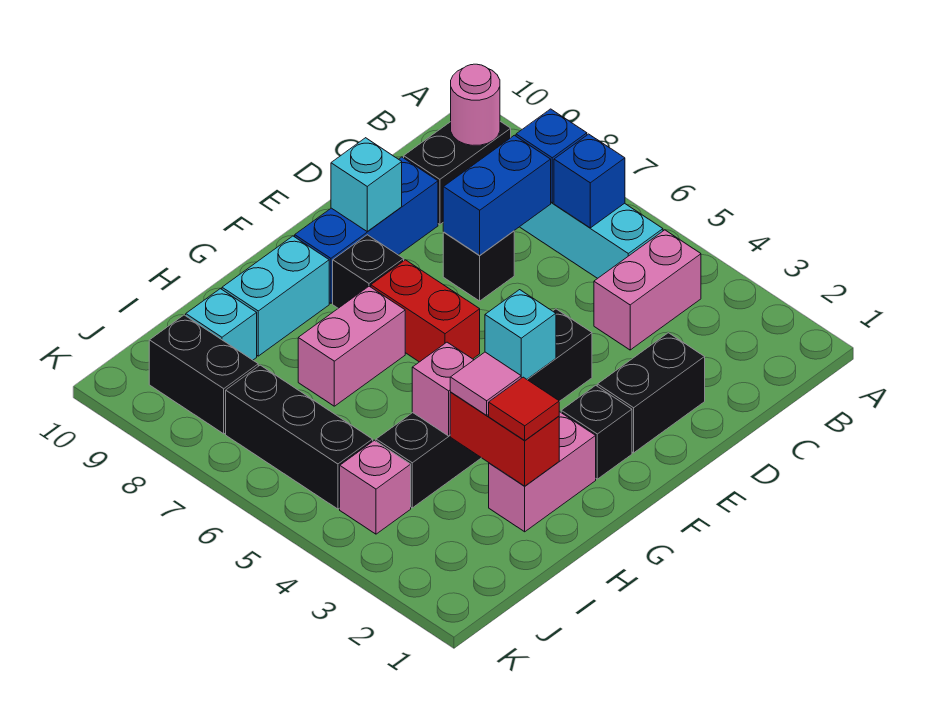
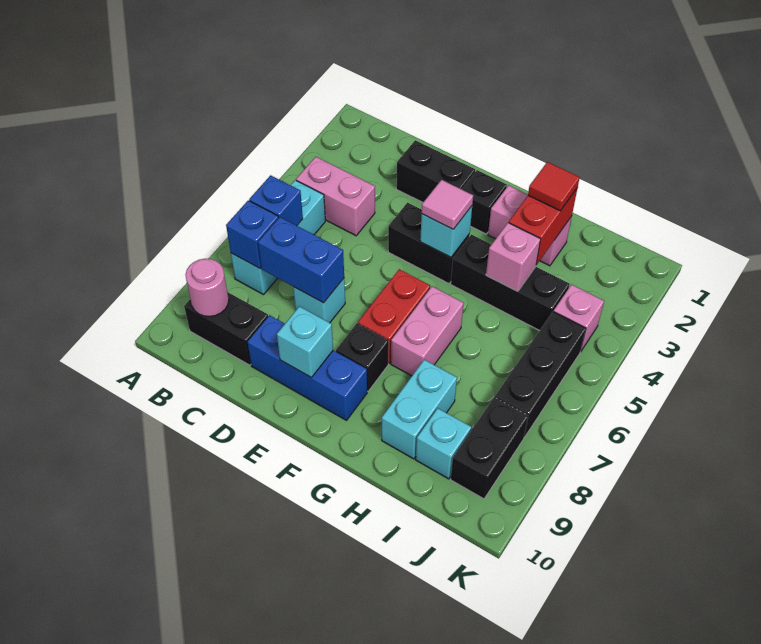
black brick D7 level 1 -> cyan brick D7 level 1
pink brick G7:H7 level 1 -> pink brick G6:G7 level 1
cyan brick G9:H9 level 1 -> cyan brick H8:H9 level 1
pink tile H3 level 3 -> pink tile F4 level 3

